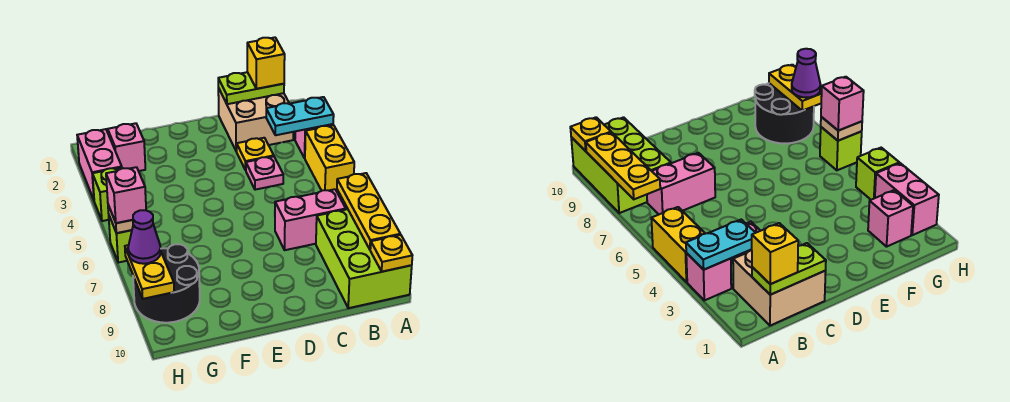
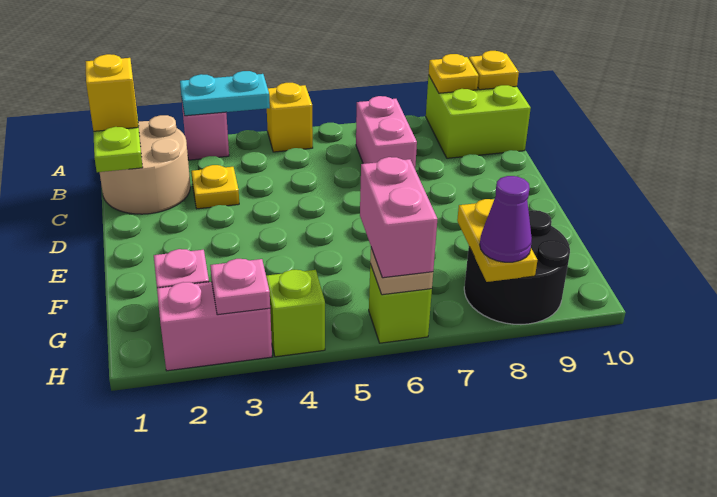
cyan plate A3:B3 level 2 -> cyan plate A3:A4 level 2
yellow brick A4:A5 level 1 -> yellow brick A5 level 1
yellow plate A7:A9 level 2 -> yellow plate A9 level 2
lime brick A8:B10 level 1 -> lime brick A9:B10 level 1
tan brick B1:C2 level 1 -> tan round brick B1:C2 level 1
pink plate C4 level 1 -> pink plate H3 level 2
pink brick H6 level 3 -> pink brick G6:H6 level 3
yellow plate H8:H9 level 2 -> yellow plate G8:H8 level 2

